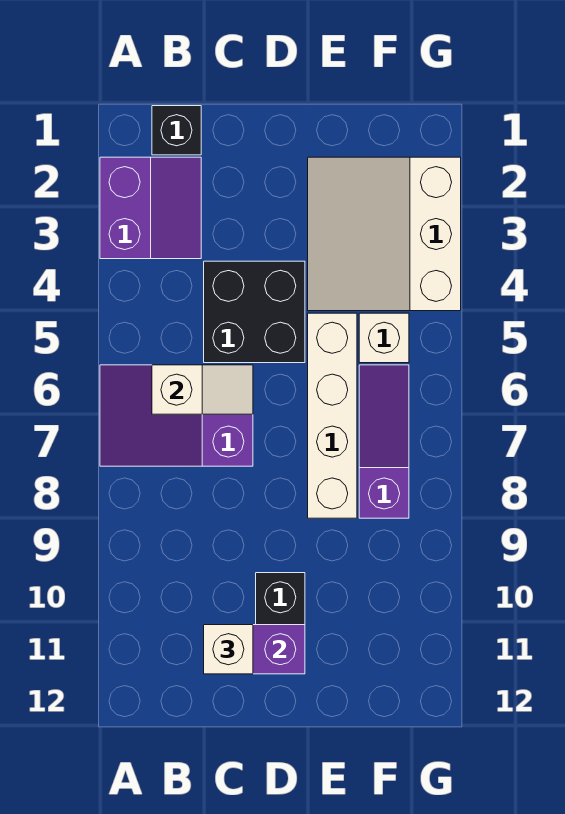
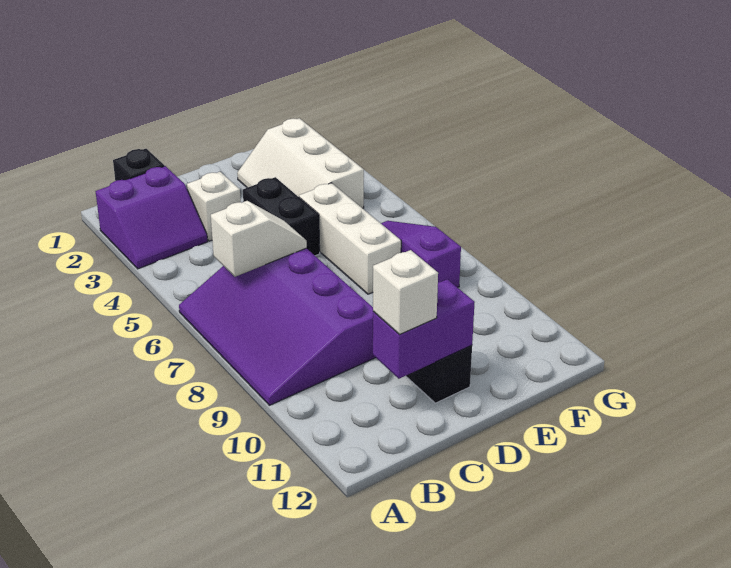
purple slope A2:B3 level 1 top A -> purple slope A2:B3 level 1 top 2
purple slope A6:C7 level 1 top C -> purple slope A6:C9 level 1 top C
black brick C4:D5 level 1 -> black brick D4:D5 level 1
white slope E2:G4 level 1 top G -> white slope E2:F4 level 1 top F
white brick E5:E8 level 1 -> white brick E5:E7 level 1
white brick F5 level 1 -> white brick C3 level 1

